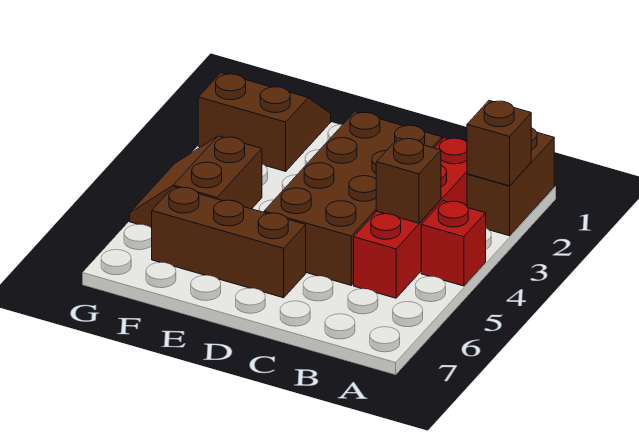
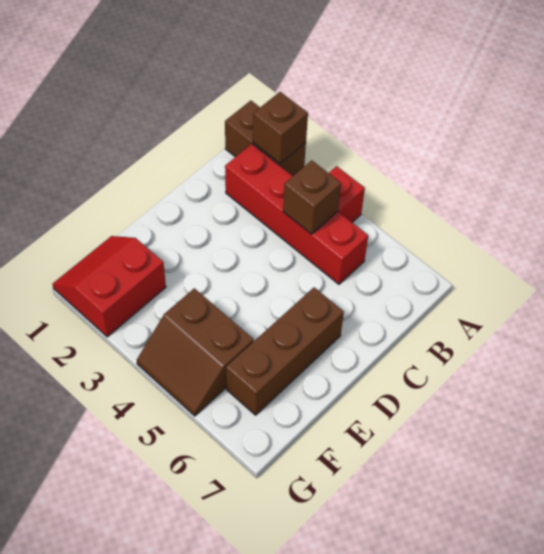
brown brick C2:D5 level 1 -> none
brown slope F1:G2 level 1 top 2 -> red slope F1:G2 level 1 top 2

